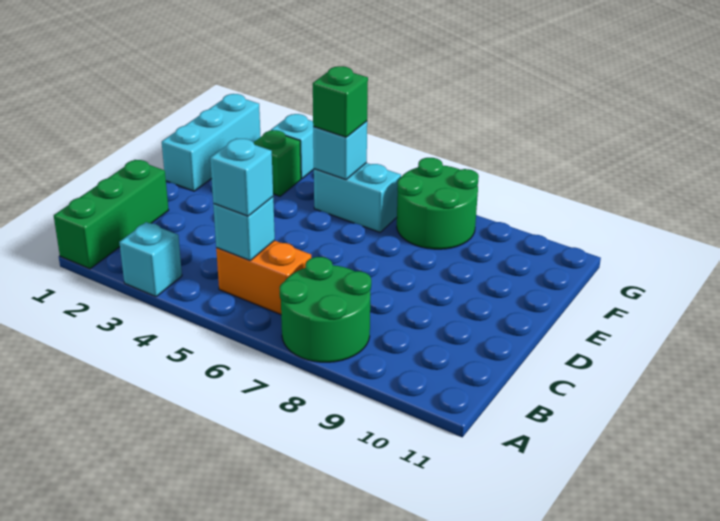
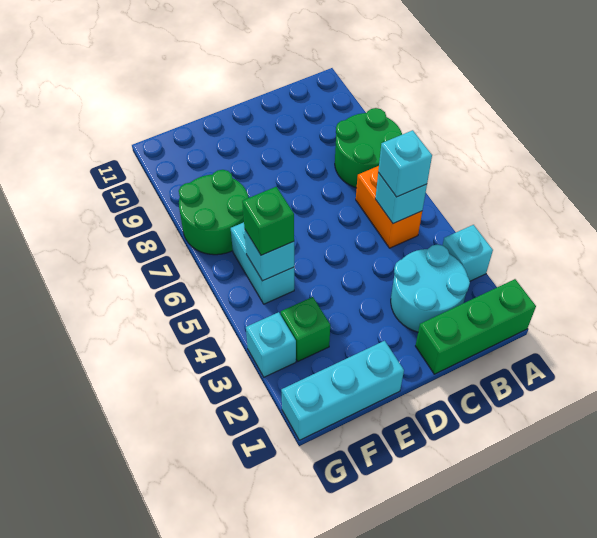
none -> cyan round brick B2:C3 level 1

